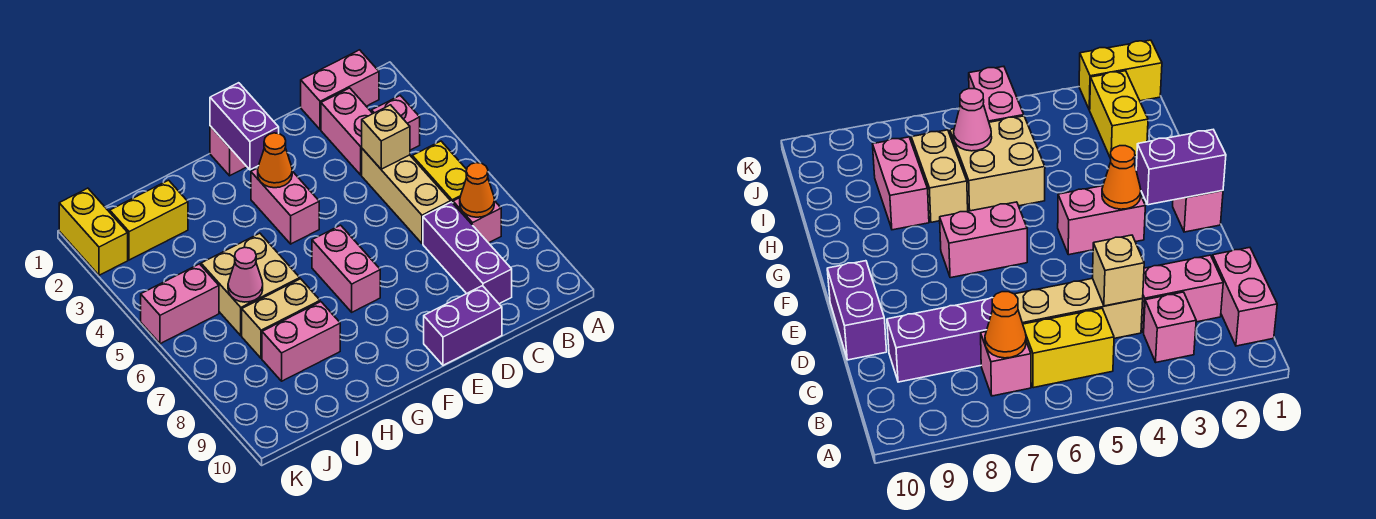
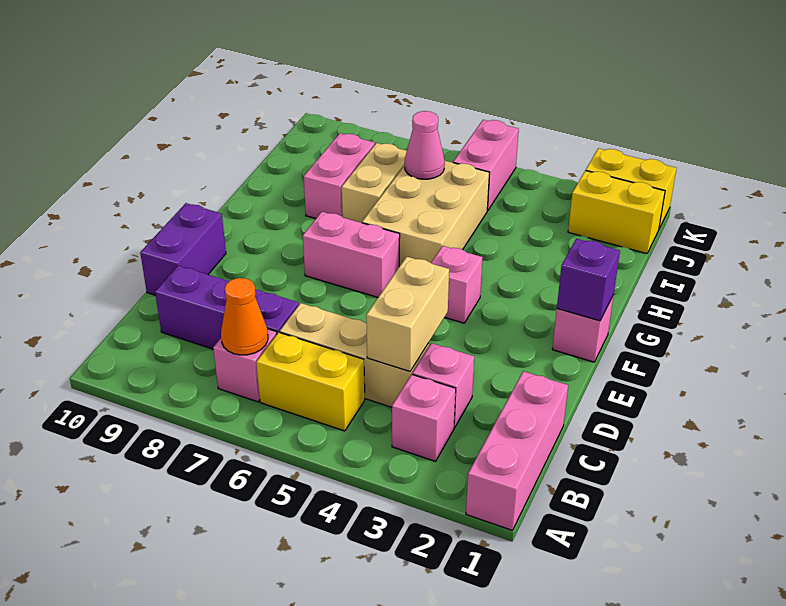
pink brick B1:C1 level 1 -> pink brick A1:C1 level 1
pink brick C2:C3 level 1 -> pink brick C3 level 1
tan brick C4 level 2 -> tan brick C4:D4 level 2
purple brick F1:F2 level 2 -> purple brick F1 level 2
pink brick F3:F4 level 1 -> pink brick F4 level 1
orange cone F3 level 2 -> none
tan brick H5:I6 level 1 -> tan brick G5:I6 level 1
yellow brick I2:J2 level 1 -> yellow brick J1:J2 level 1

